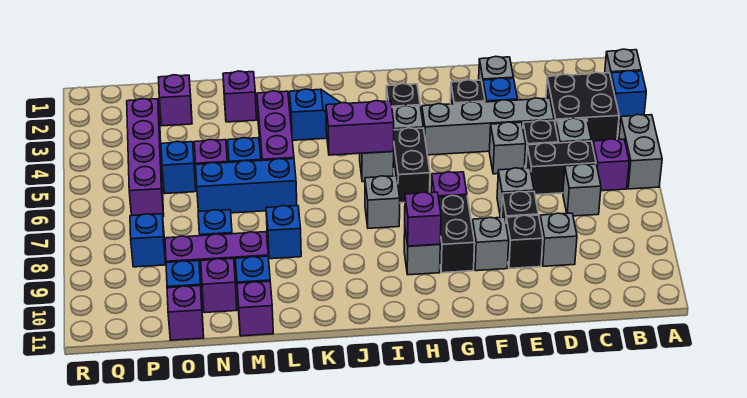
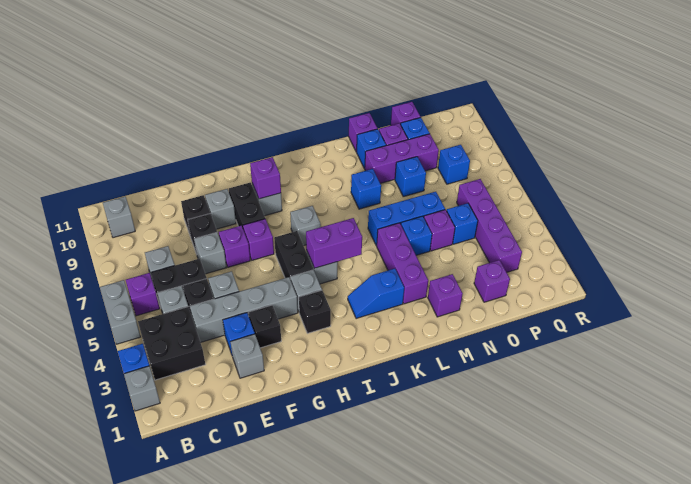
grey brick D9 level 1 -> grey brick B10 level 1
none -> purple brick F7 level 1

